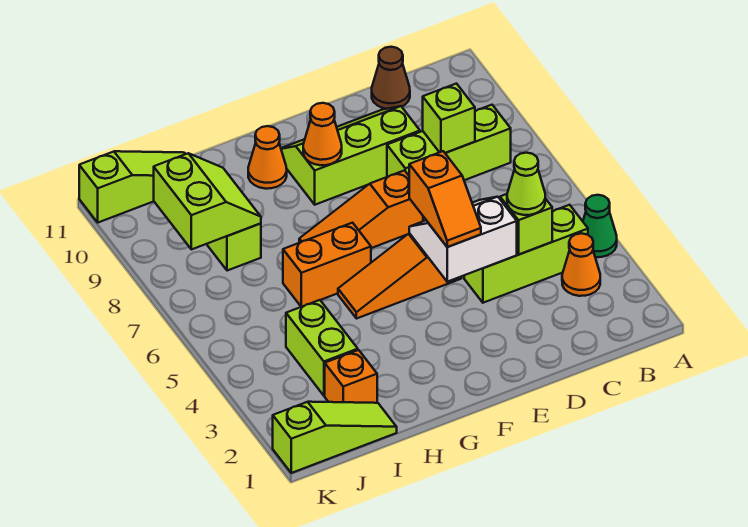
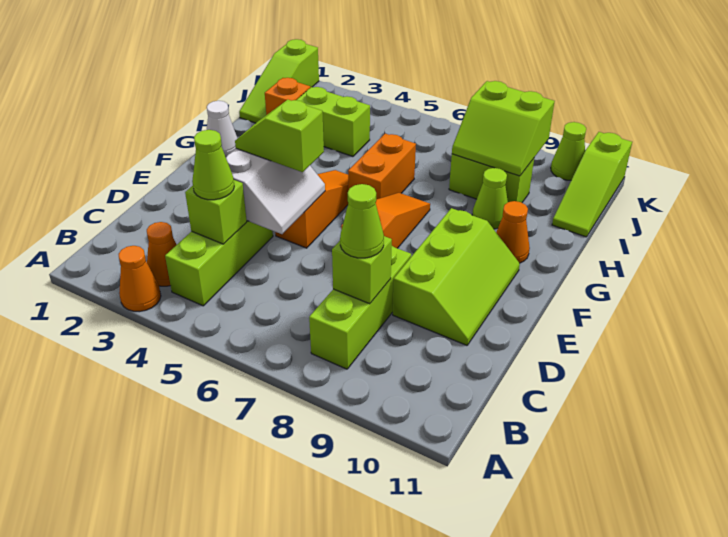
green cone A4 level 1 -> none
none -> lime cone C8 level 3
brown cone C11 level 1 -> none
orange slope E4:E5 level 3 top 5 -> lime slope E4:E5 level 3 top 5
orange cone F9 level 2 -> orange cone A3 level 1
none -> white cone G1 level 1
none -> lime cone H9 level 1
none -> lime cone K10 level 1

